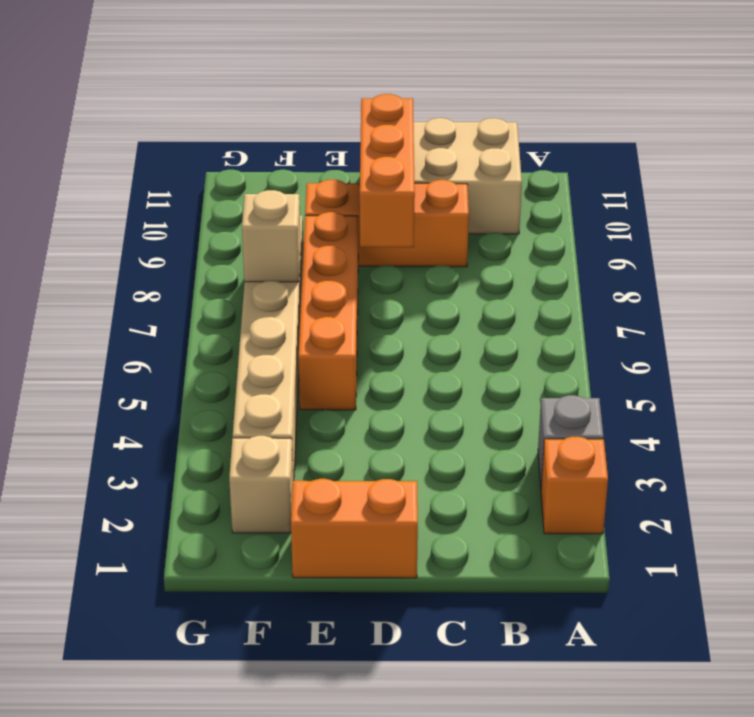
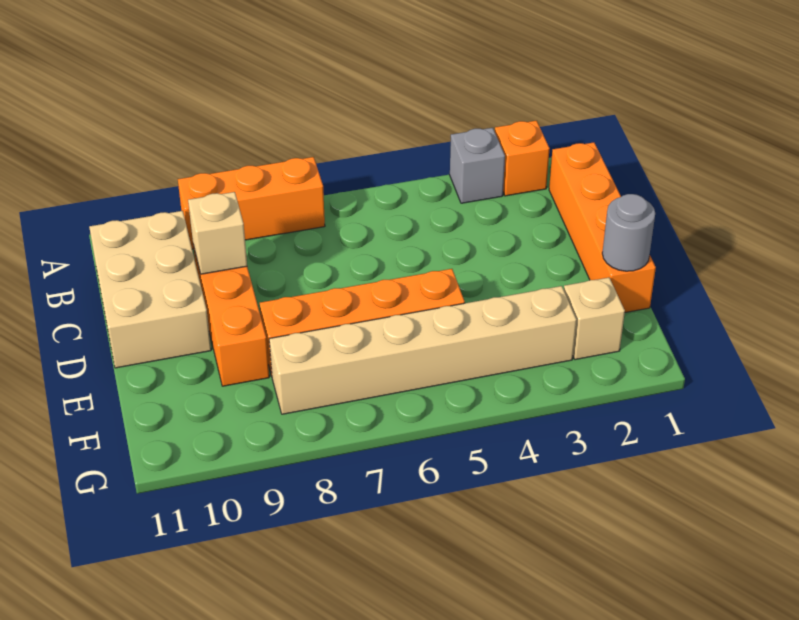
orange brick D1:E1 level 1 -> orange brick B1:E1 level 1
orange brick D8:D10 level 2 -> orange brick A7:A9 level 1
none -> grey round brick E1 level 2
tan brick F7 level 2 -> tan brick C9 level 2

